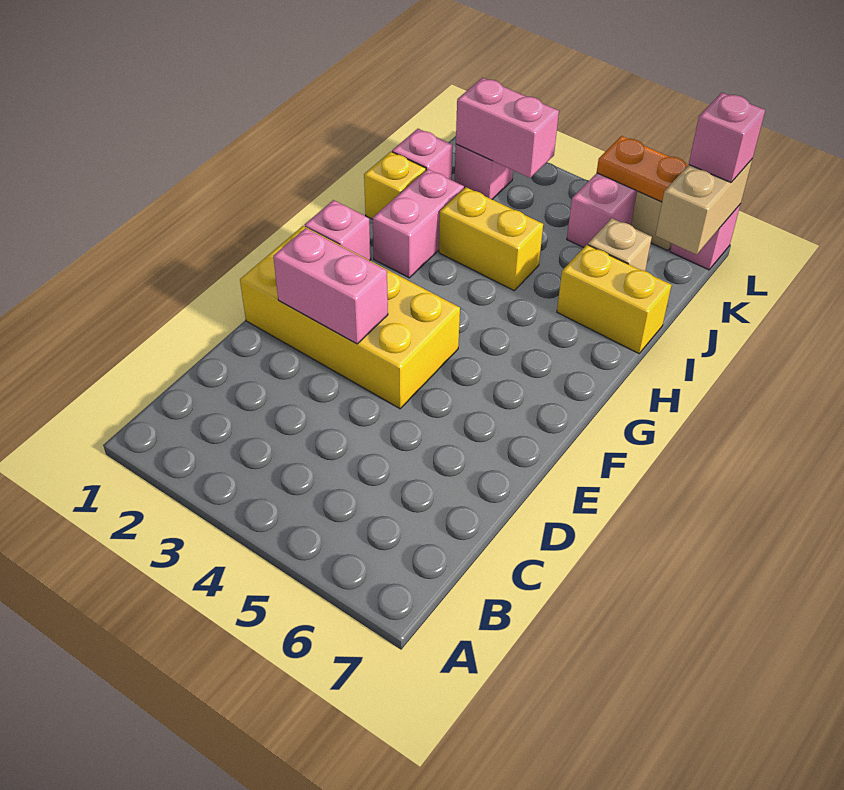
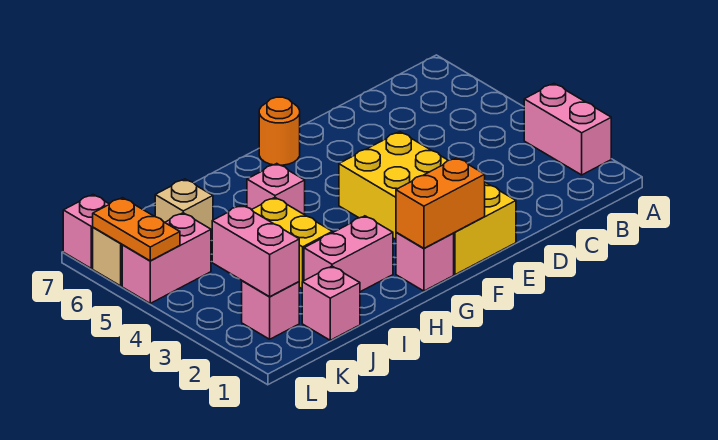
pink brick E2:E3 level 2 -> pink brick A2:A3 level 1
none -> orange brick F1:G1 level 2
none -> orange round brick F7 level 1
yellow brick I1 level 1 -> none
yellow brick I6:I7 level 1 -> none
tan brick K7:L7 level 2 -> none
pink brick L7 level 3 -> pink brick H5 level 1

